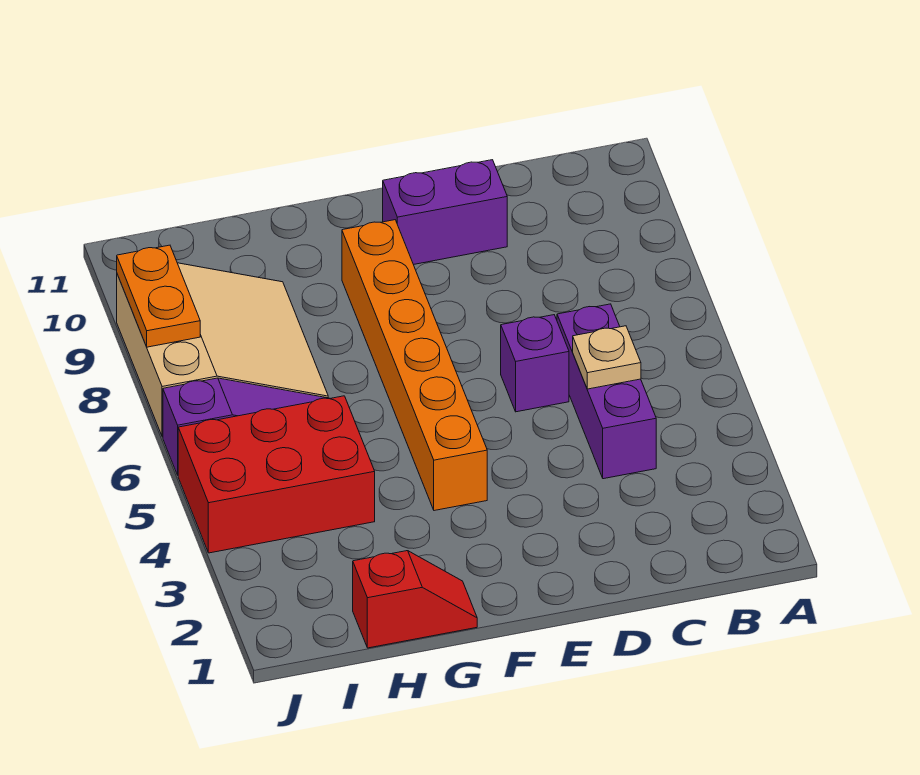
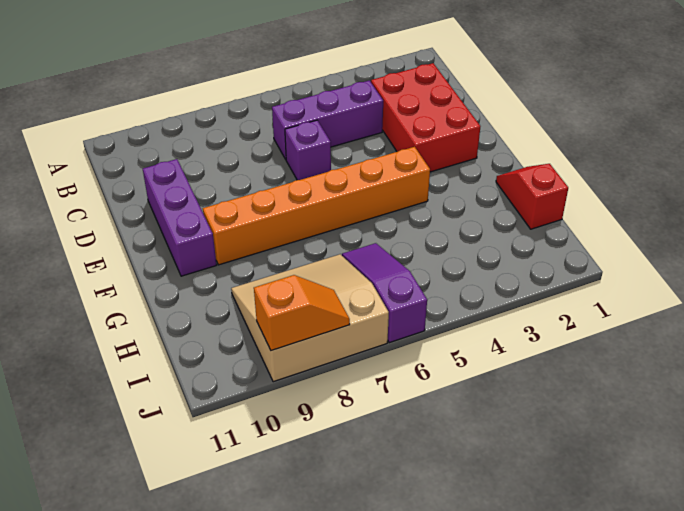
tan plate C5 level 2 -> none
purple brick D10:E10 level 1 -> purple brick D10:F10 level 1
red brick H4:J5 level 1 -> red brick C2:E3 level 1
orange plate J8:J9 level 2 -> orange slope J8:J9 level 2 top 9

